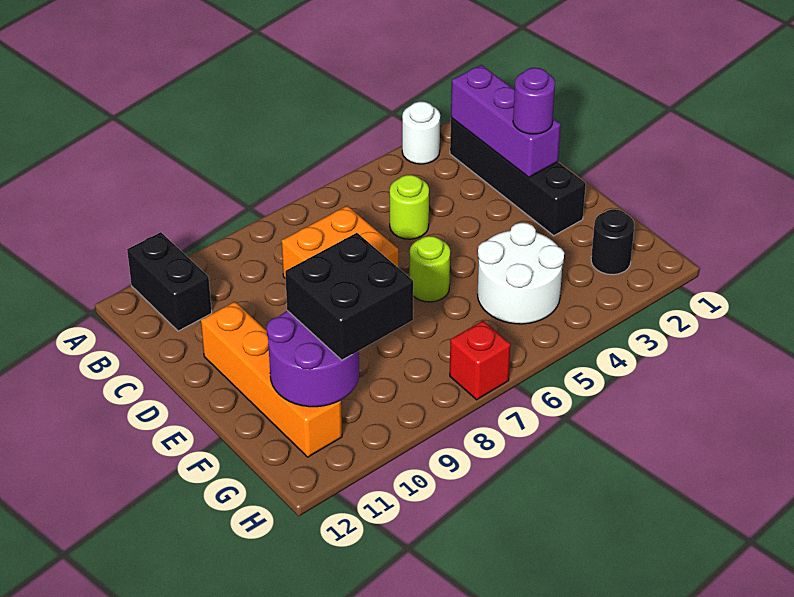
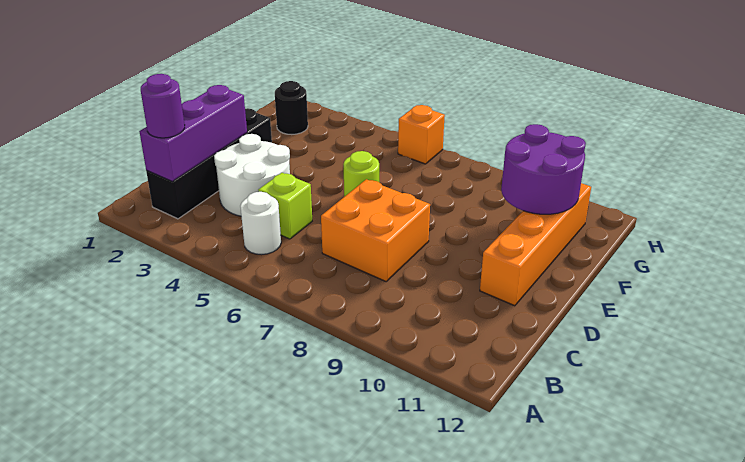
white round brick A3 level 1 -> white round brick B5 level 1
black brick A11:B11 level 1 -> none
lime round brick C5 level 1 -> lime brick C5 level 1
purple round brick D2 level 3 -> purple round brick B2 level 3
white round brick F4:G5 level 1 -> white round brick C3:D4 level 1
black brick F9:G10 level 3 -> none
none -> orange brick H6 level 1
red brick H7 level 1 -> none

